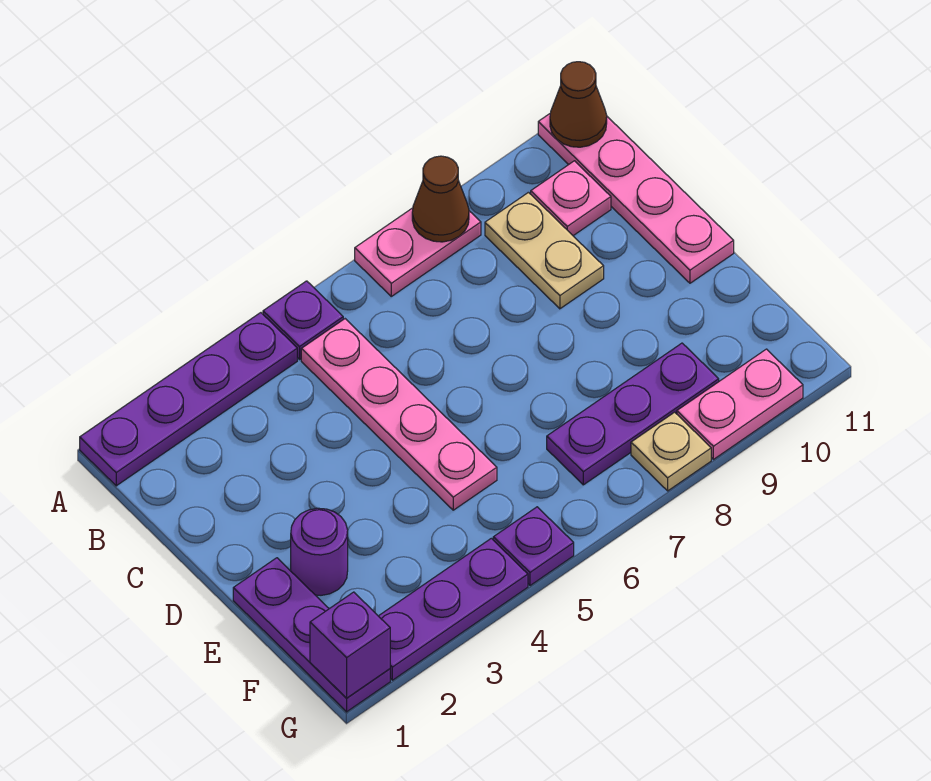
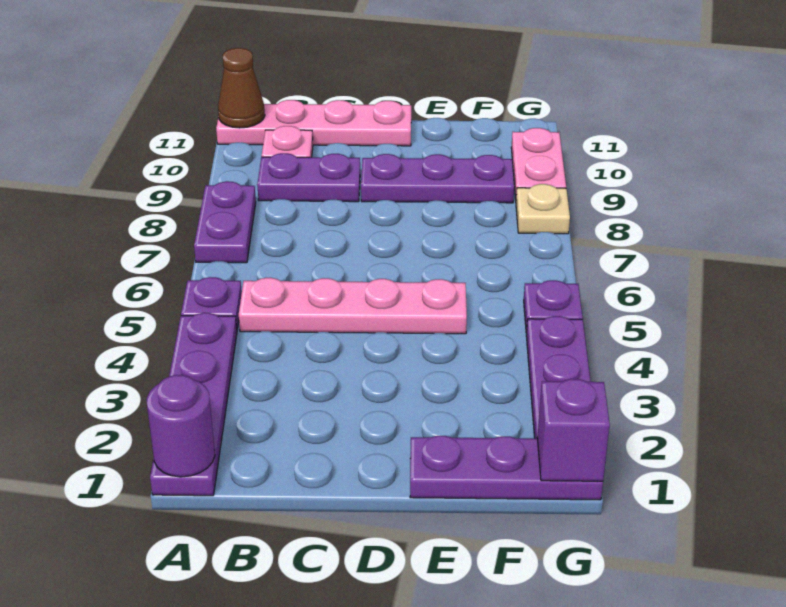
pink plate A7:A8 level 1 -> purple plate A7:A8 level 1
brown cone A8 level 2 -> none
tan plate B9:C9 level 1 -> purple plate B9:C9 level 1
purple round brick E2 level 1 -> purple round brick A1 level 2
purple plate F7:F9 level 1 -> purple plate D9:F9 level 1

